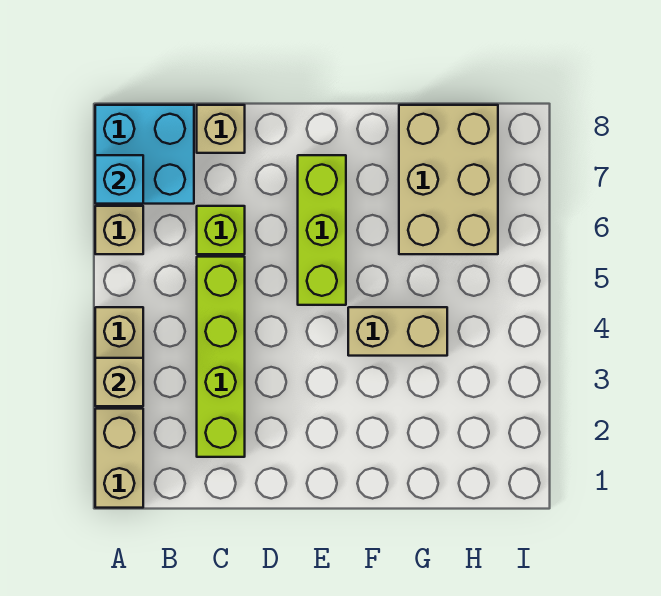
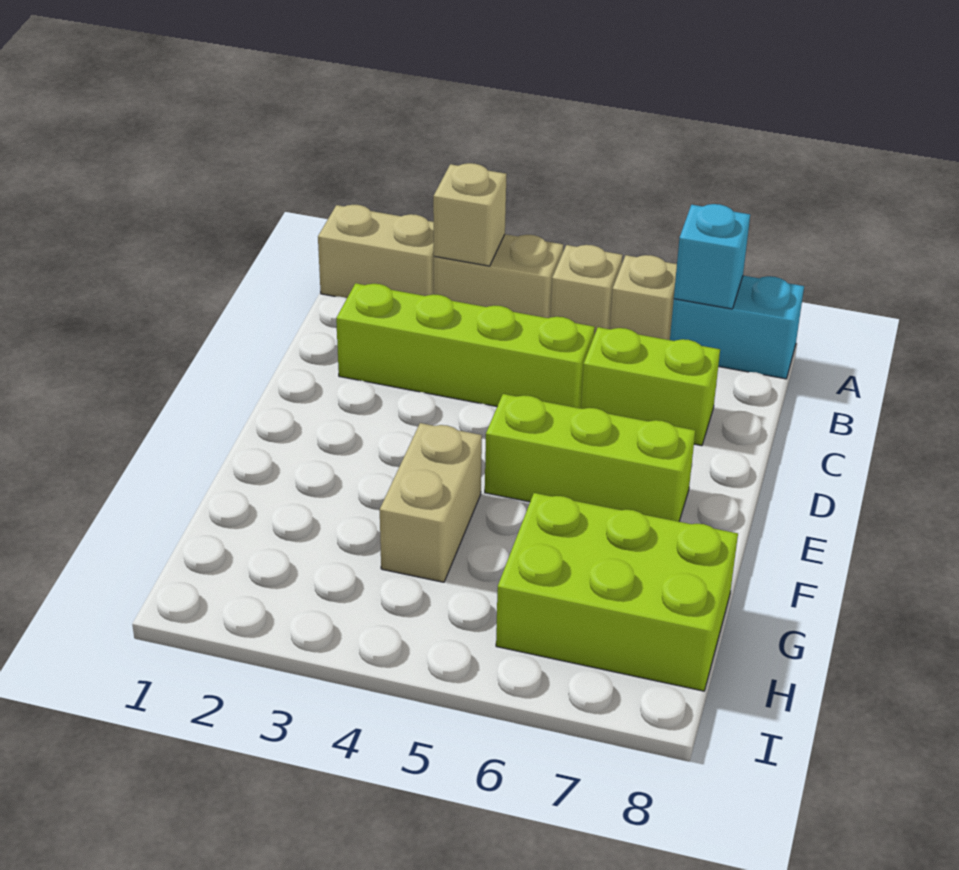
cyan brick A7:B8 level 1 -> cyan brick A7:A8 level 1
lime brick C6 level 1 -> lime brick C6:C7 level 1
tan brick C8 level 1 -> tan brick A5 level 1
tan brick G6:H8 level 1 -> lime brick G6:H8 level 1

